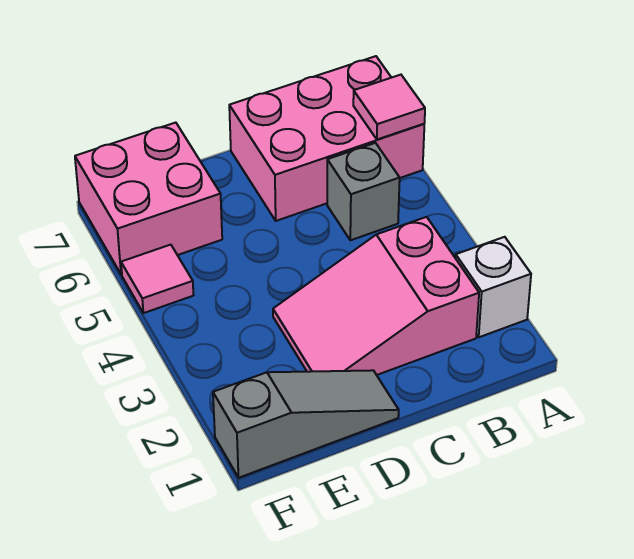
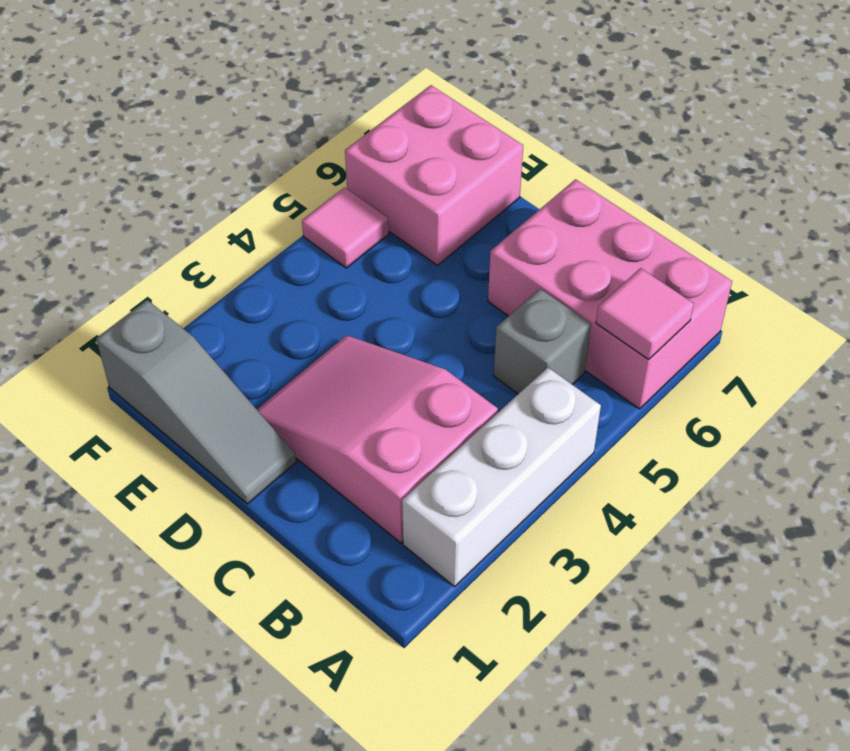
white brick A2 level 1 -> white brick A2:A4 level 1

